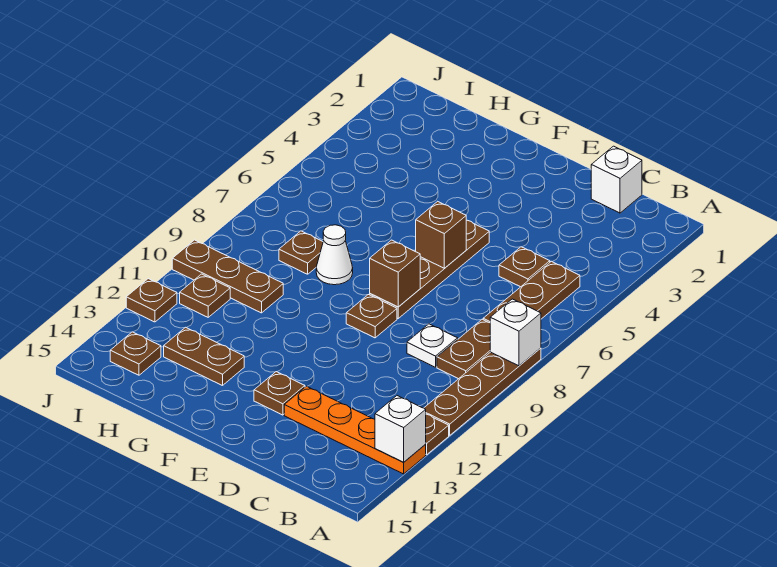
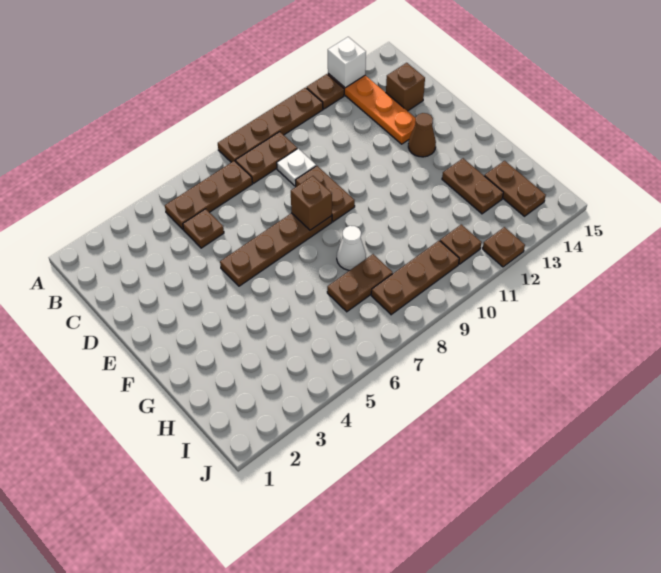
white brick A8 level 2 -> none
white brick C1 level 1 -> none
brown brick E6 level 2 -> brown brick C14 level 1
brown plate E9 level 1 -> brown plate D9:E9 level 1
brown plate E13 level 1 -> brown cone E13 level 1
brown plate H8 level 1 -> brown plate H7:H8 level 1
brown plate H10:J10 level 1 -> brown plate I8:I10 level 1
brown plate I14 level 1 -> brown plate H14:I14 level 1

